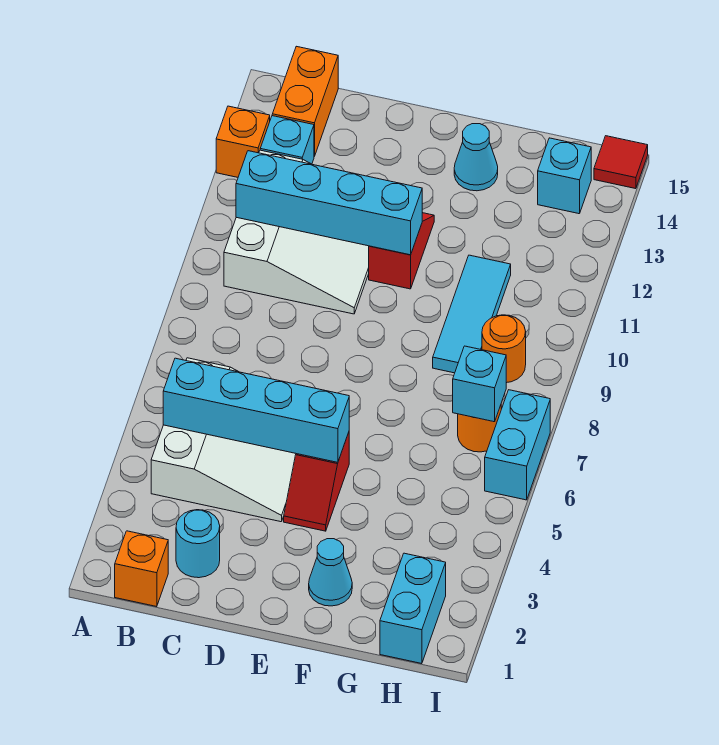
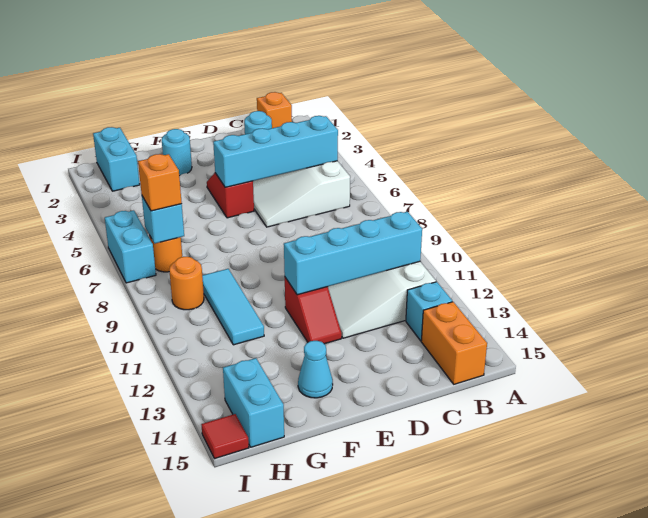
orange brick A13 level 1 -> orange brick H7 level 3
cyan cone F2 level 1 -> cyan round brick F2 level 1
cyan brick H14 level 1 -> cyan brick H14:H15 level 1

